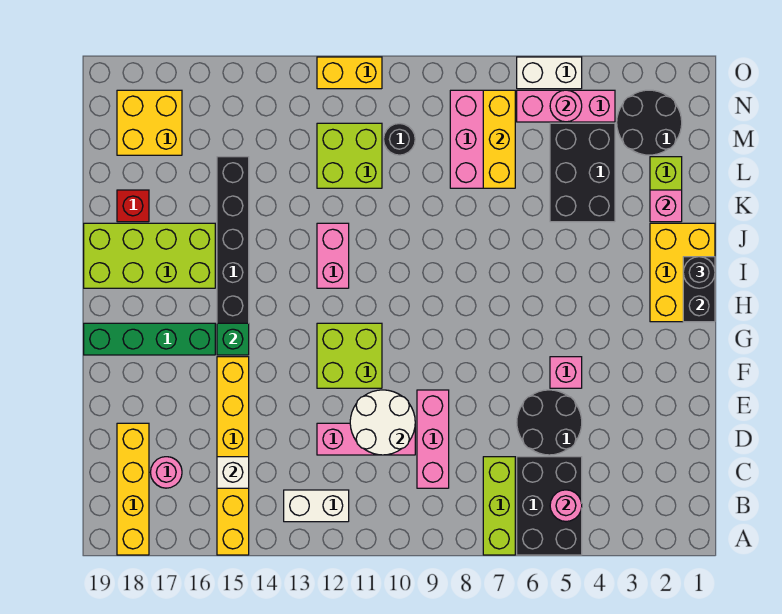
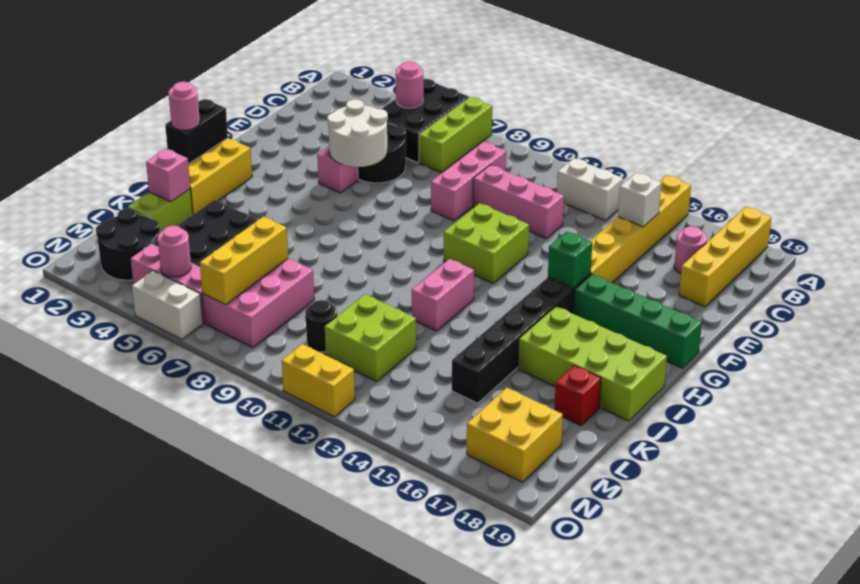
white round brick D10:E11 level 2 -> white round brick E5:F6 level 2
black round brick I1 level 3 -> pink round brick I1 level 3

